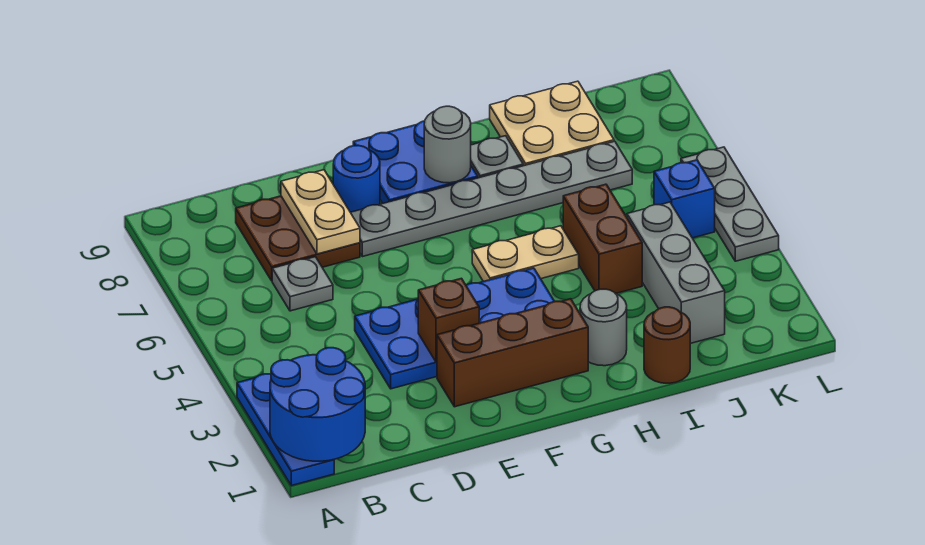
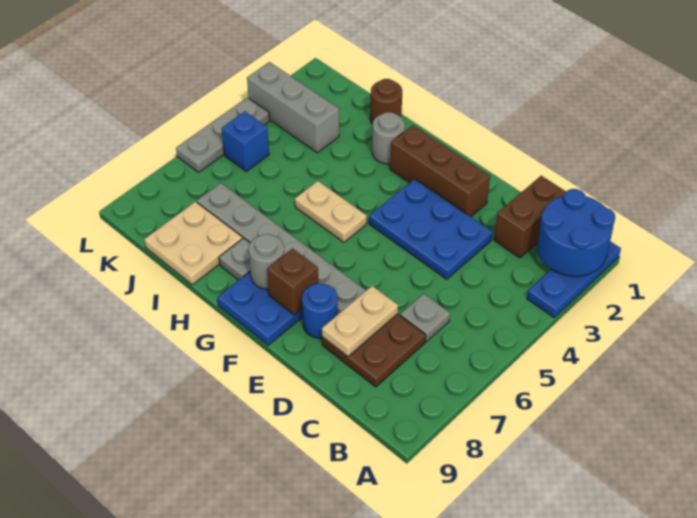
blue plate D3:G4 level 1 -> blue plate D3:F4 level 1
brown brick E3 level 2 -> brown brick F8 level 2
brown brick I4:I5 level 1 -> brown brick C1:C2 level 1
grey brick J2:J4 level 1 -> grey brick J3:L3 level 1

